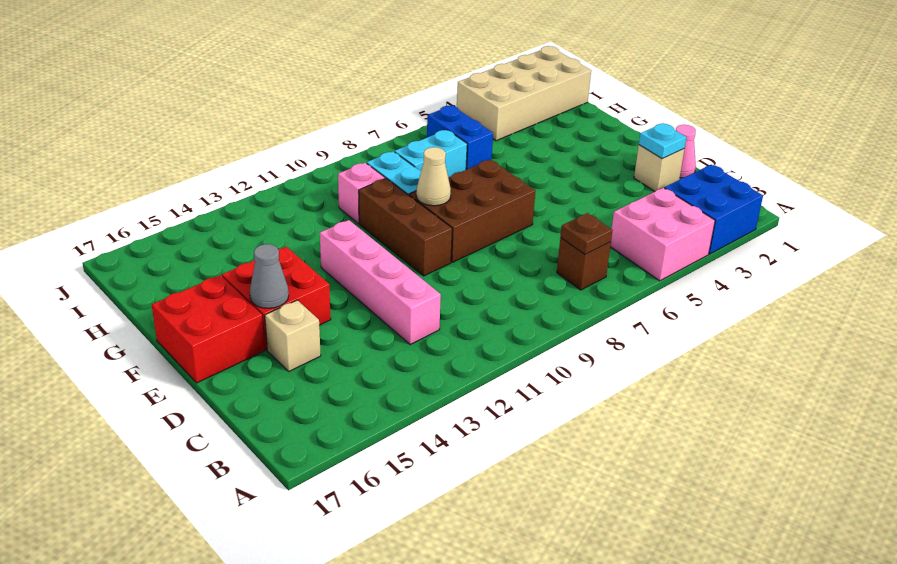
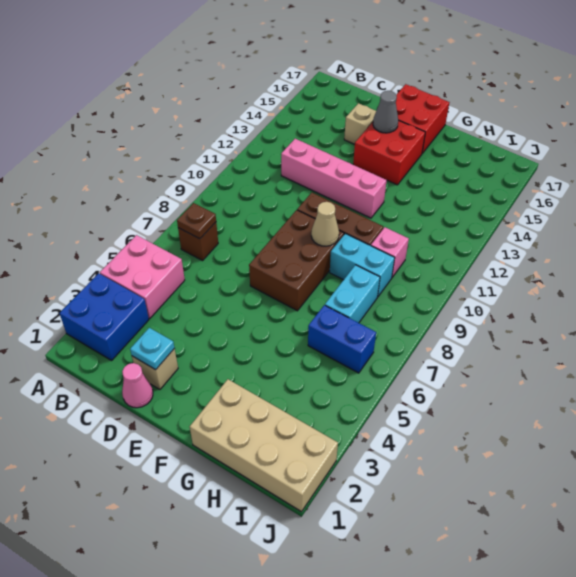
tan brick I1:J4 level 1 -> tan brick G1:J2 level 1

